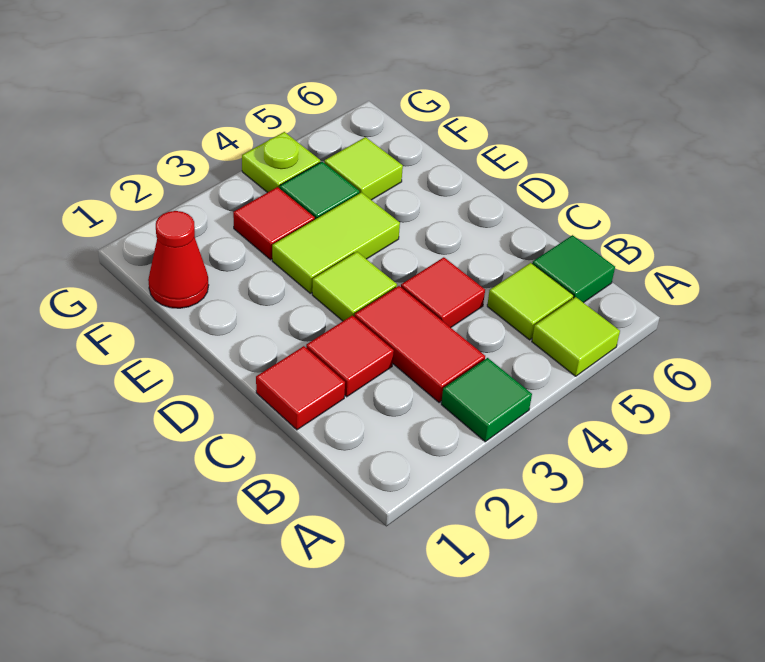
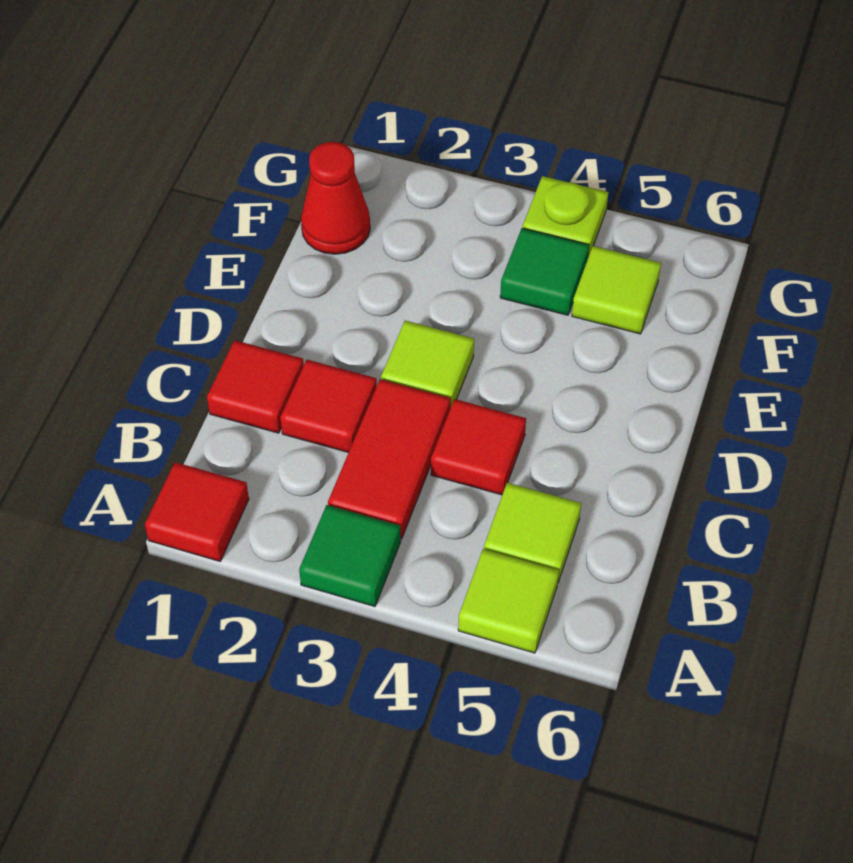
green tile B6 level 1 -> none
lime tile E3:E4 level 1 -> none
red tile F3 level 1 -> red tile A1 level 1

